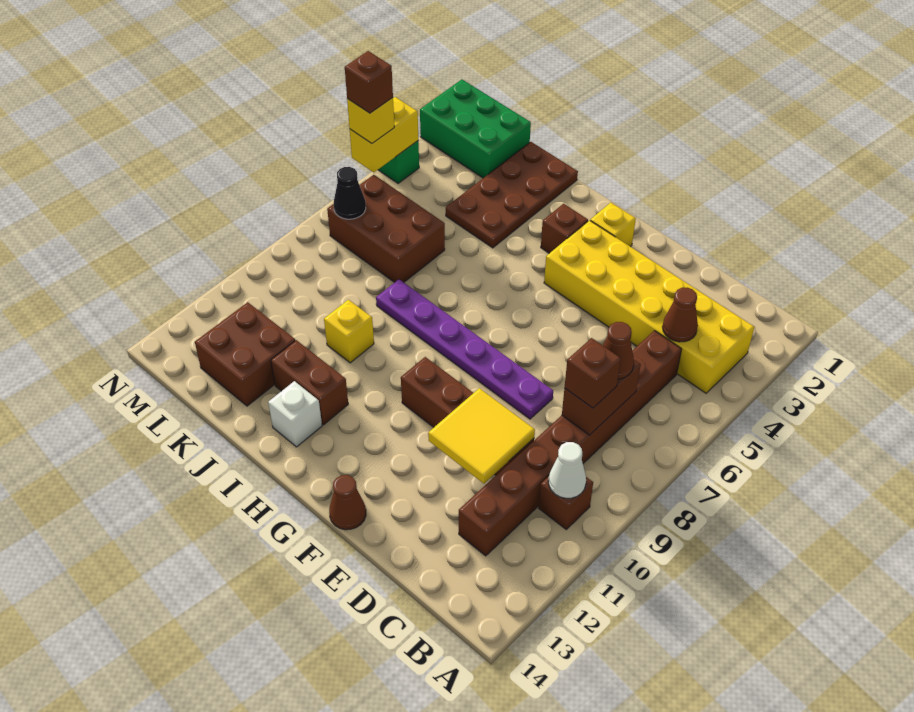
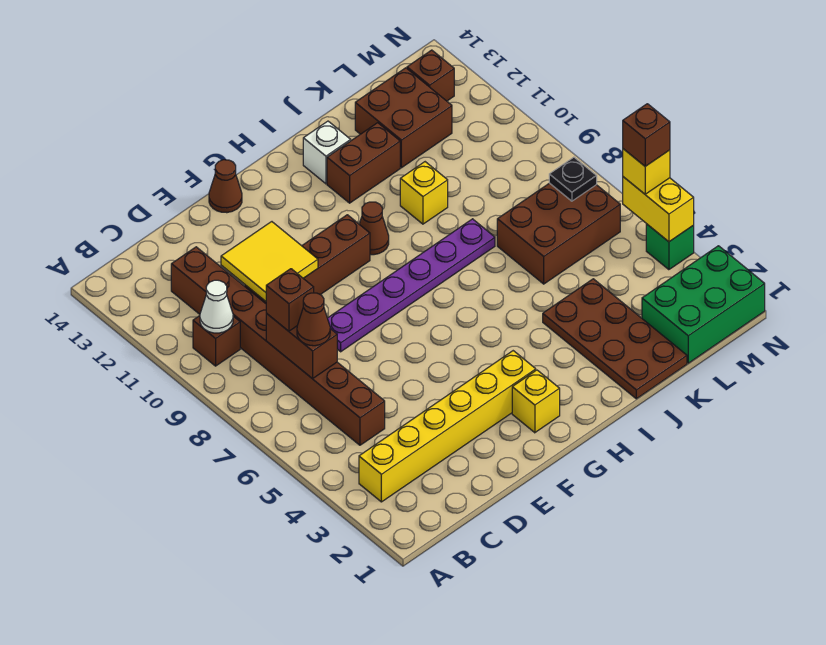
yellow brick B3:G4 level 1 -> yellow brick B3:G3 level 1
brown cone C4 level 2 -> brown cone H10 level 1
brown brick H3 level 1 -> brown brick M13 level 1
black cone M7 level 2 -> black plate M7 level 2

